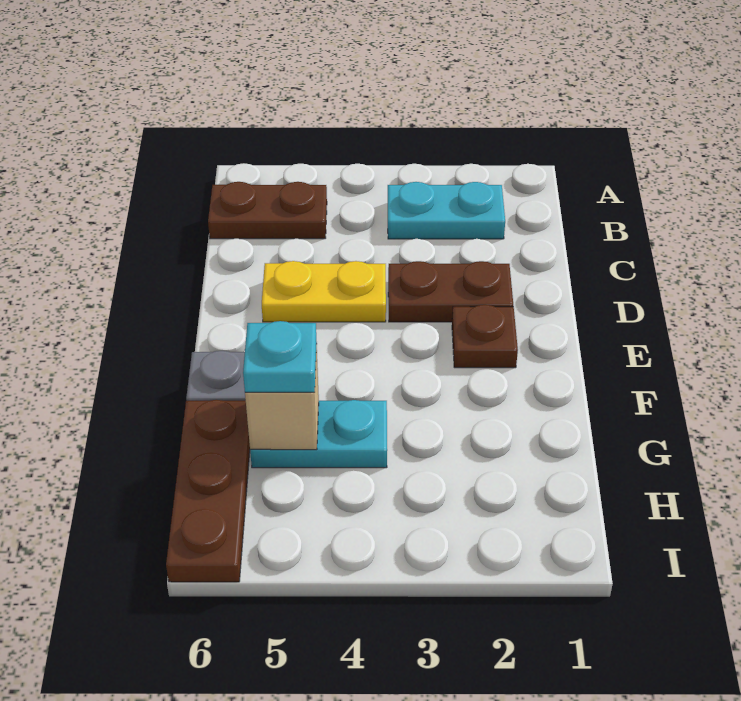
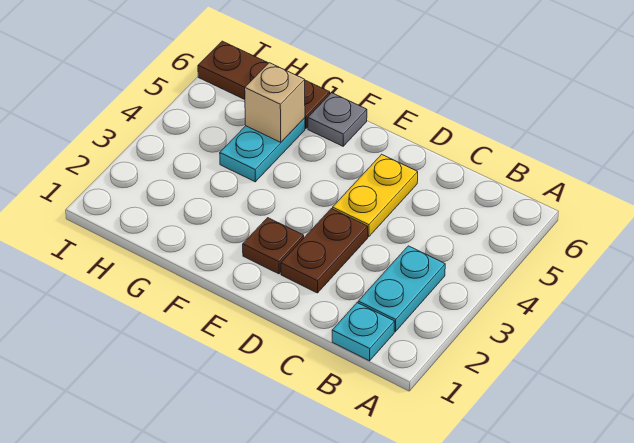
brown plate B5:B6 level 1 -> none
cyan plate G5 level 3 -> cyan plate B1 level 1

